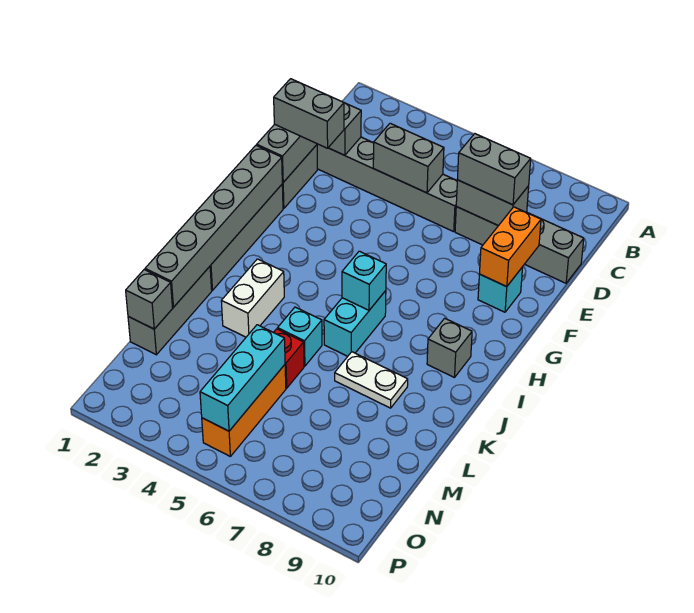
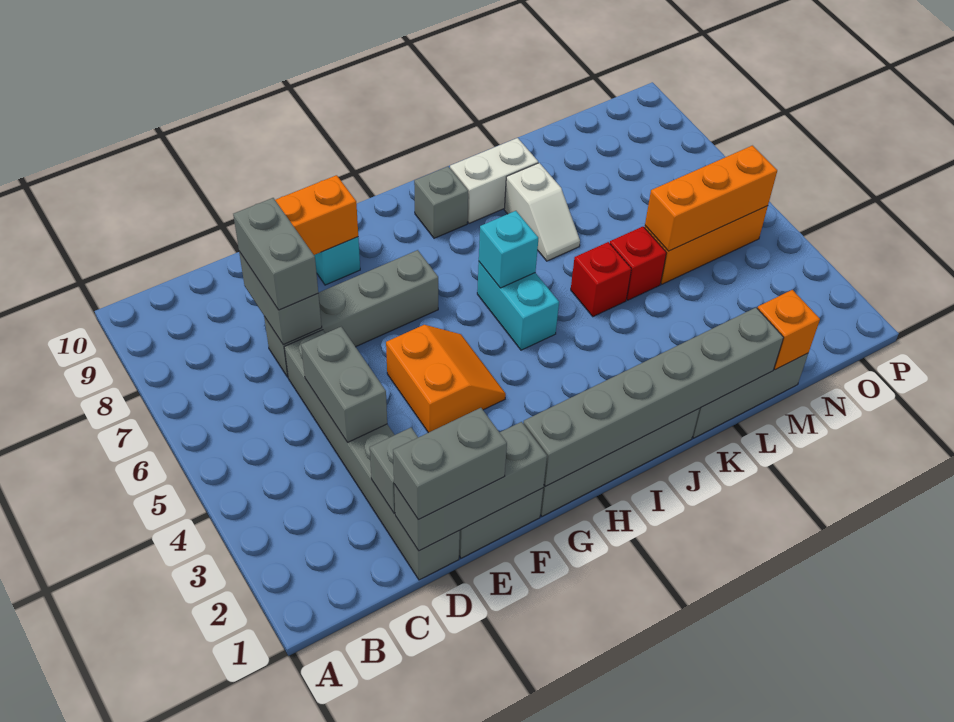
grey brick D7:D10 level 1 -> grey brick D7:G7 level 1
grey brick E1:E2 level 3 -> grey brick D1:E1 level 3
none -> orange slope F4:G5 level 1 top F
cyan brick I6:J6 level 1 -> cyan brick I5:I6 level 1
white brick J3:K3 level 1 -> white brick J9:K9 level 1
cyan brick K5 level 1 -> red brick K5 level 1
white plate K7:K8 level 1 -> white slope K7:K8 level 1 top 8
grey brick M1 level 2 -> orange brick M1 level 2
cyan brick M5:O5 level 2 -> orange brick M5:O5 level 2

